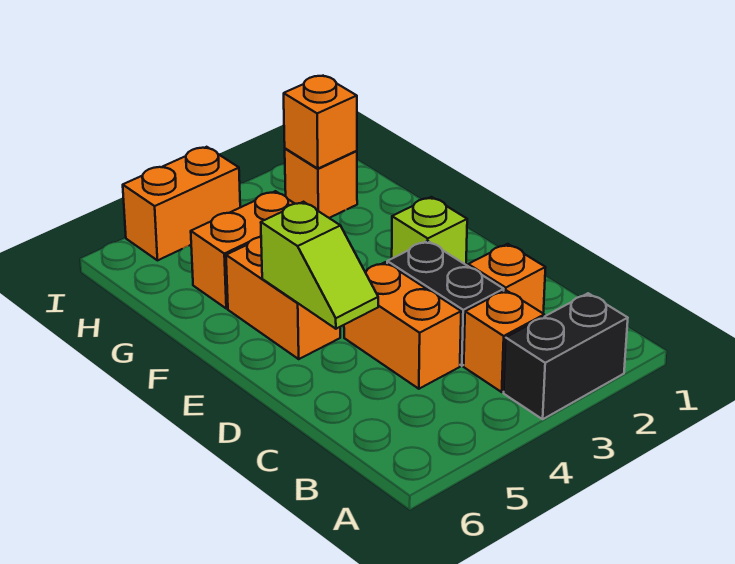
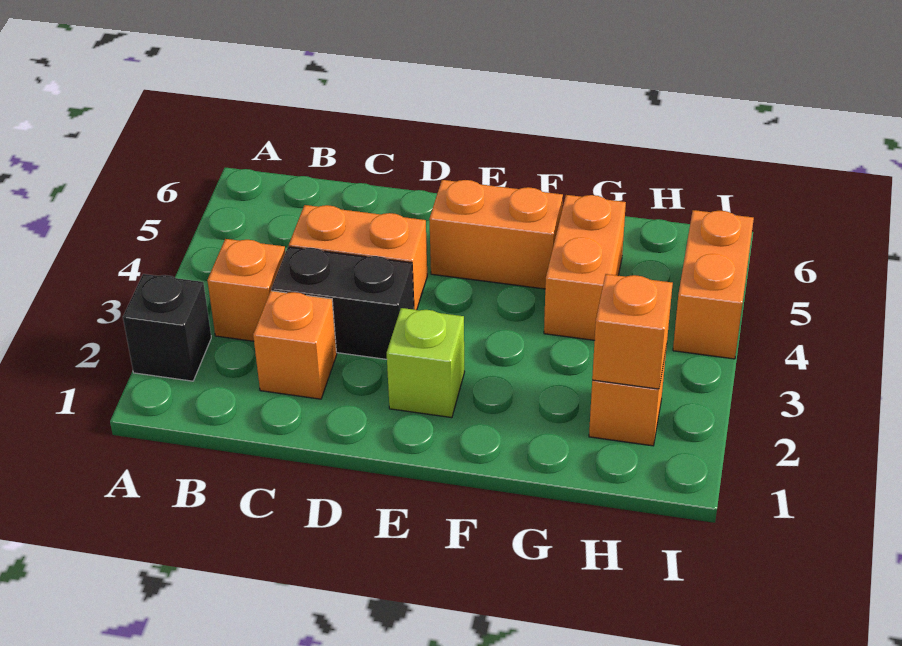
black brick A2:A3 level 1 -> black brick A2 level 1
lime slope D5:E5 level 2 top E -> none

